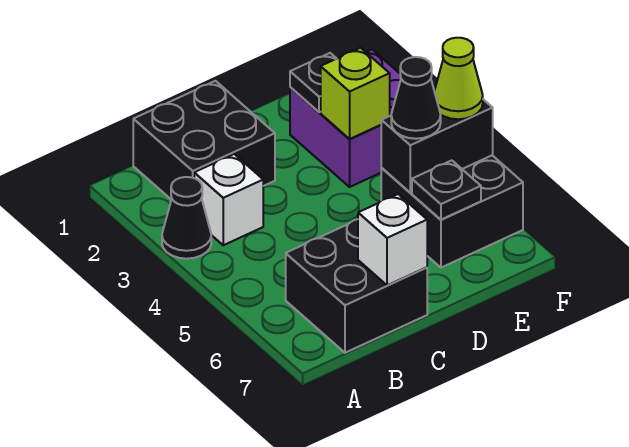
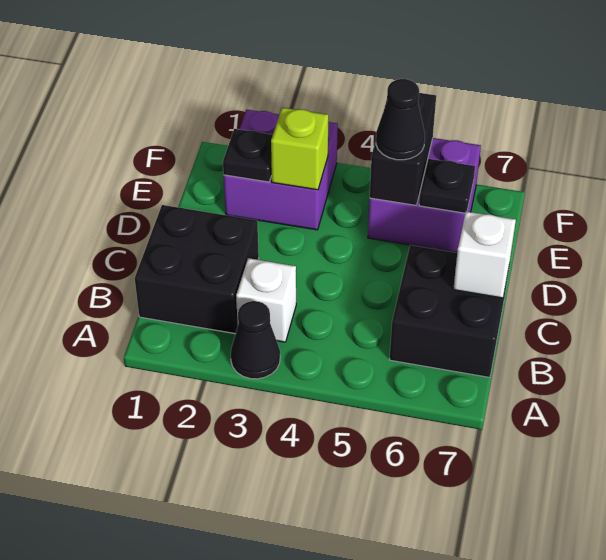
black brick E5:F6 level 1 -> purple brick E5:F6 level 1
lime cone F5 level 3 -> none

